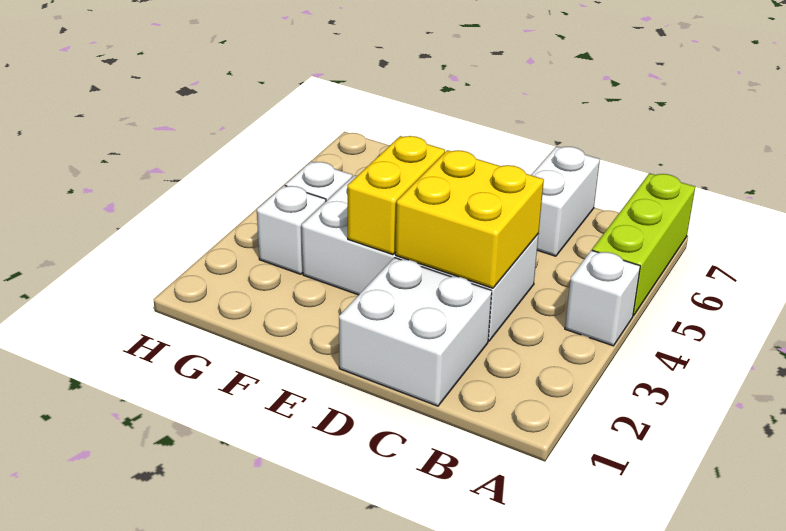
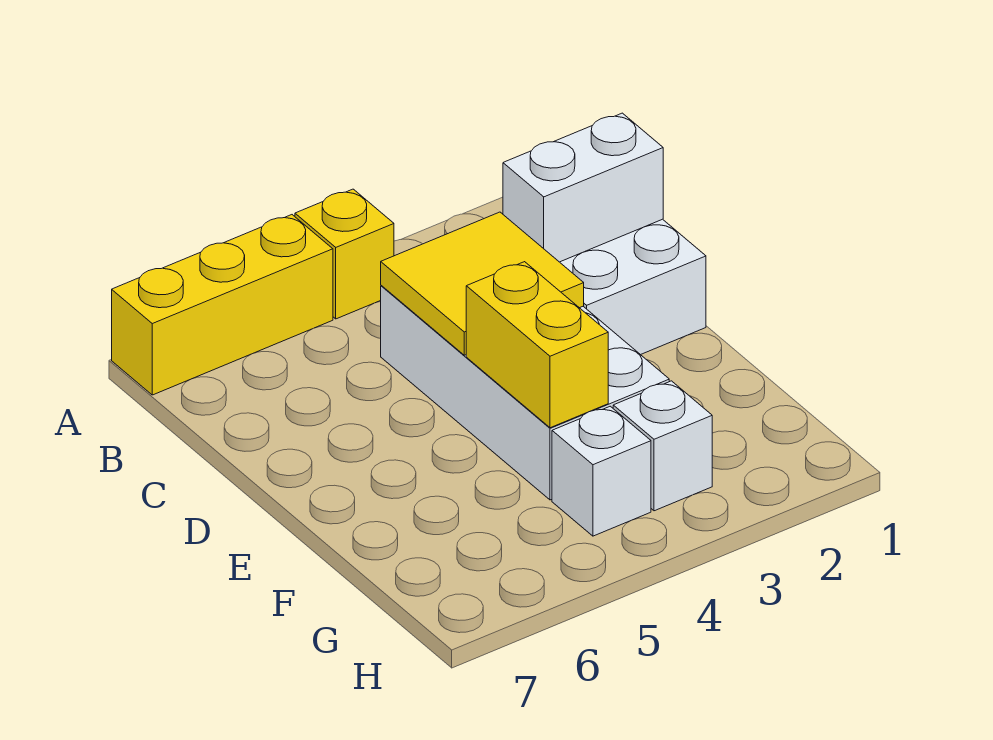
white brick A4 level 1 -> yellow brick A4 level 1
lime brick A5:A7 level 1 -> yellow brick A5:A7 level 1
yellow brick C3:D4 level 2 -> yellow tile C3:D4 level 2
white brick C6:C7 level 1 -> white brick C1:C2 level 2
yellow brick E3:E4 level 2 -> yellow brick E4:F4 level 2

